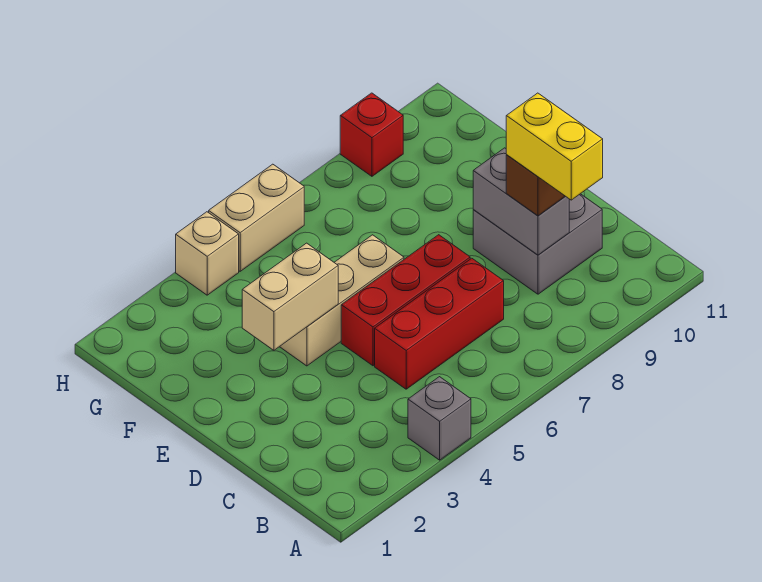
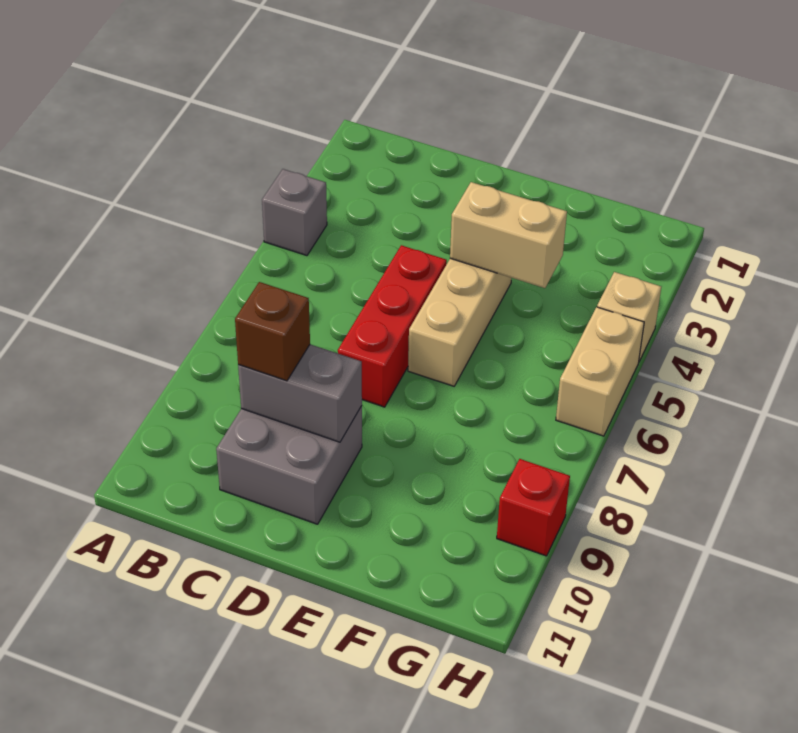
yellow brick B9:C9 level 4 -> none
red brick C5:C7 level 1 -> none
tan brick E3:E4 level 2 -> tan brick E4:F4 level 2

